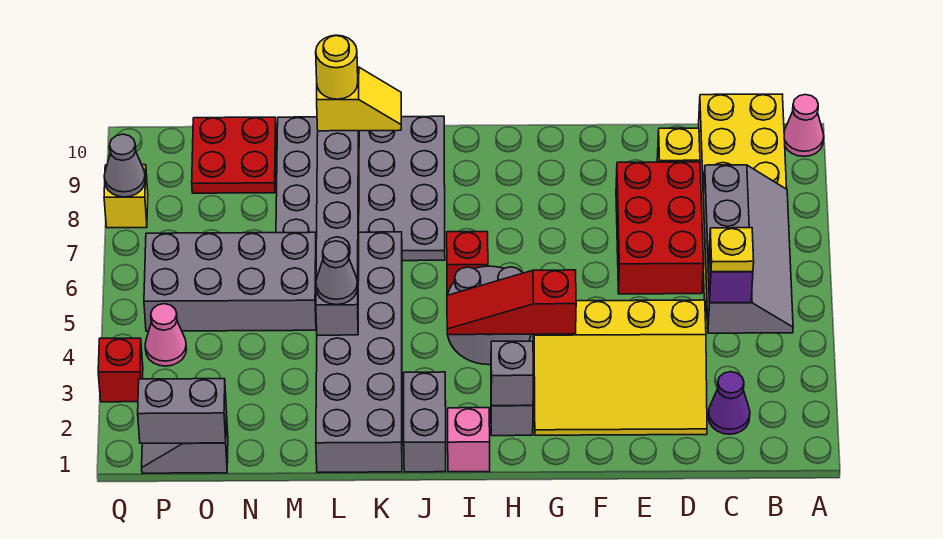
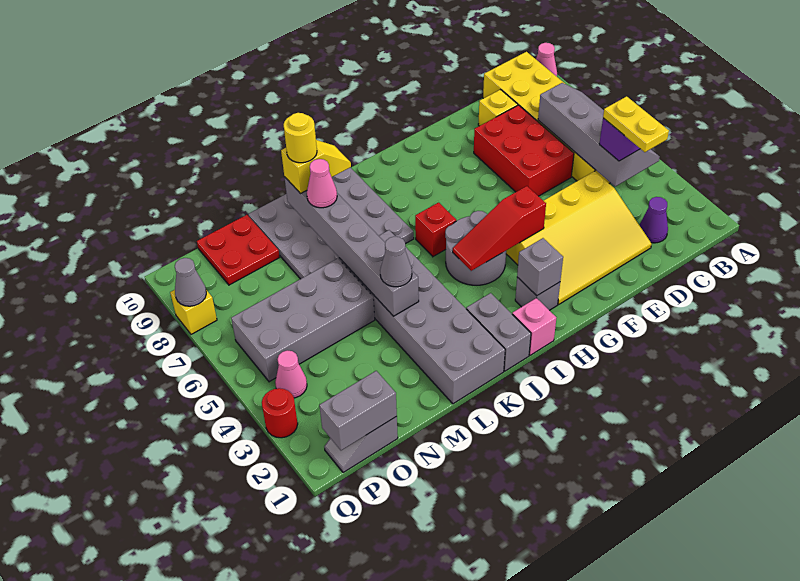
yellow plate C4 level 4 -> yellow plate C3:C4 level 4
none -> pink cone L8 level 3
red brick Q3 level 1 -> red round brick Q3 level 1

